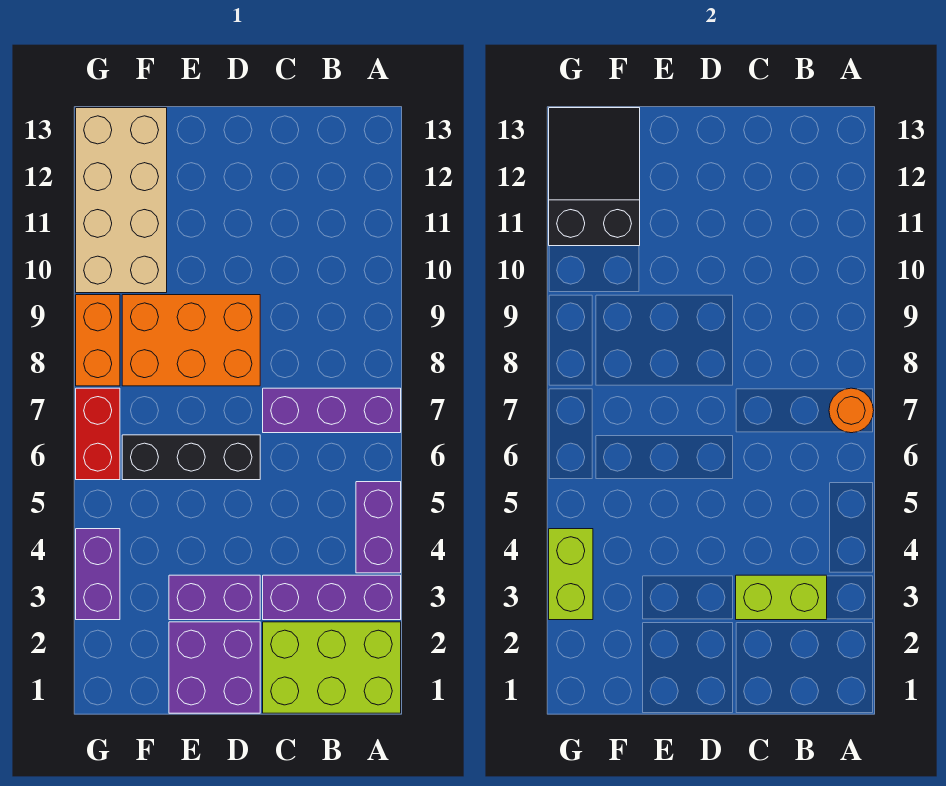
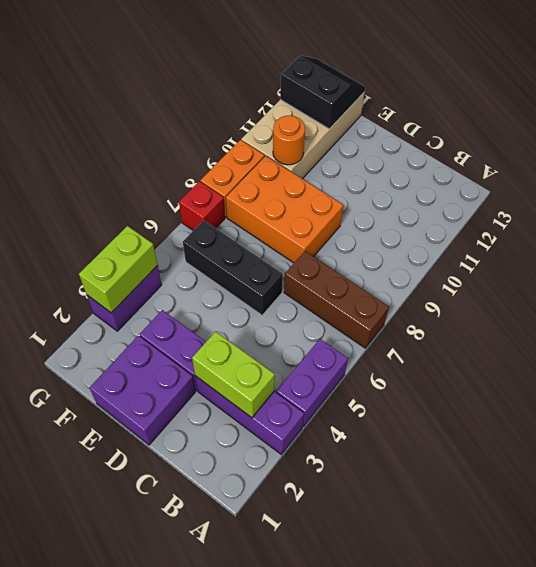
lime brick A1:C2 level 1 -> none
purple brick A7:C7 level 1 -> brown brick A7:C7 level 1
orange round brick A7 level 2 -> orange round brick F10 level 2
black slope F11:G13 level 2 top 11 -> black slope F12:G13 level 2 top 12
red brick G6:G7 level 1 -> red brick G7 level 1

